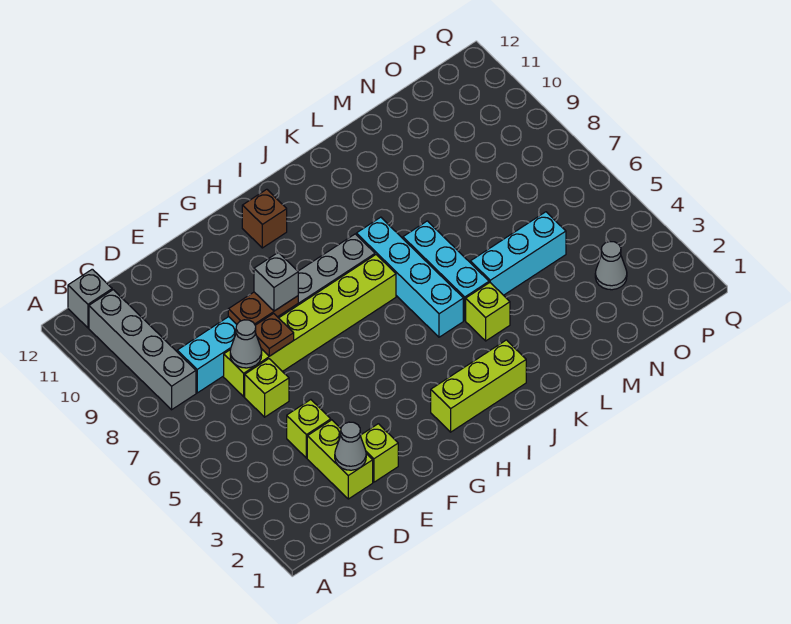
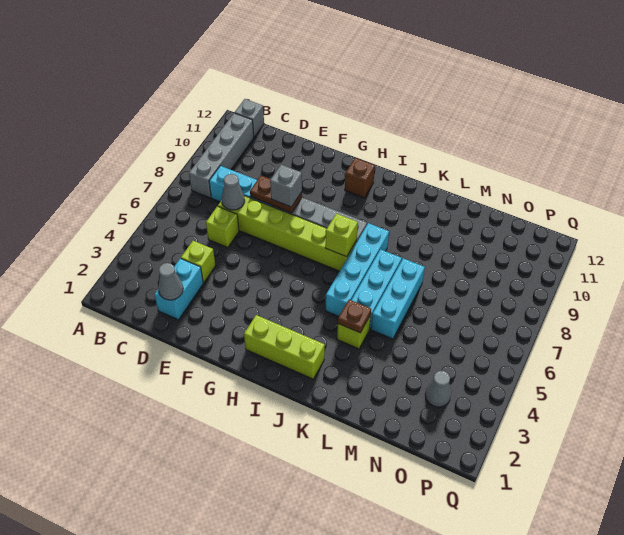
lime brick D2:D3 level 1 -> cyan brick D2:D3 level 1
lime brick E2 level 1 -> lime brick I7 level 2
brown plate E7 level 2 -> brown plate K4 level 2
cyan brick L5:N5 level 1 -> cyan brick L5:L7 level 1

